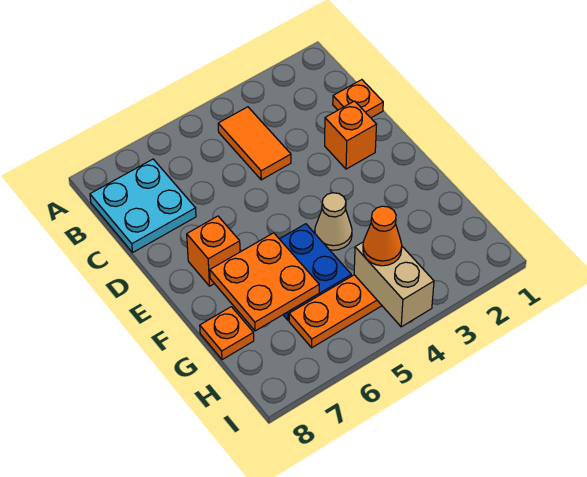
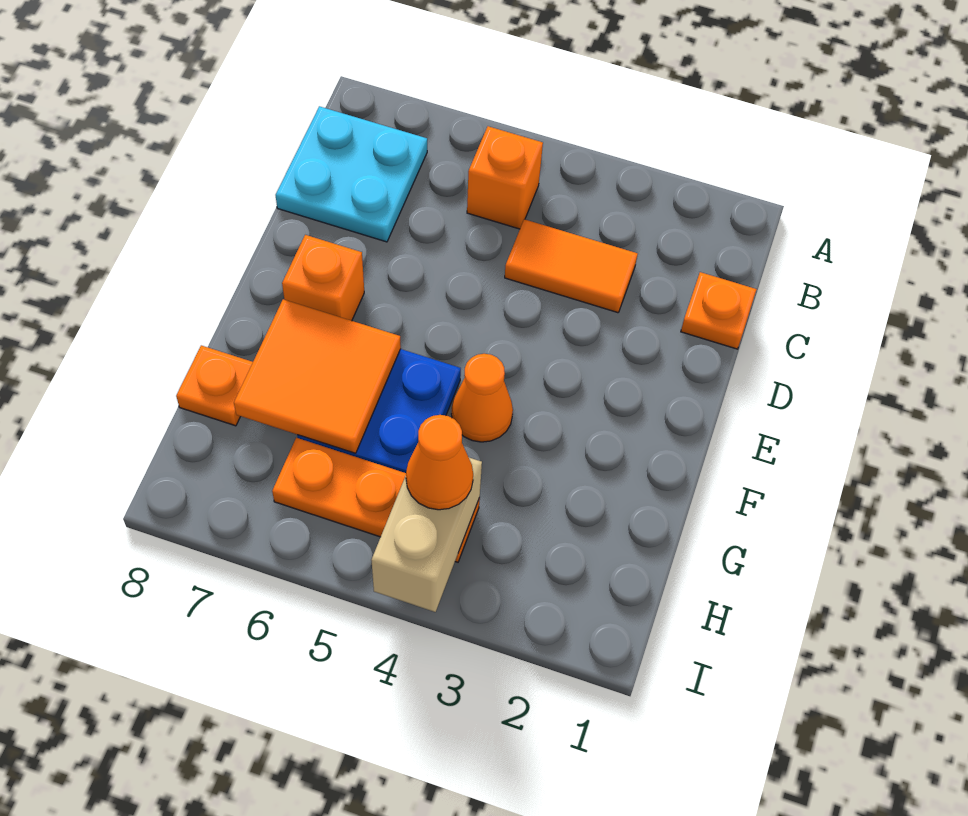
orange tile B4:C4 level 1 -> orange tile C3:C4 level 1
orange brick D2 level 1 -> orange brick B5 level 1
tan cone F4 level 1 -> orange cone F4 level 1
orange plate F6:G7 level 2 -> orange tile F6:G7 level 2

